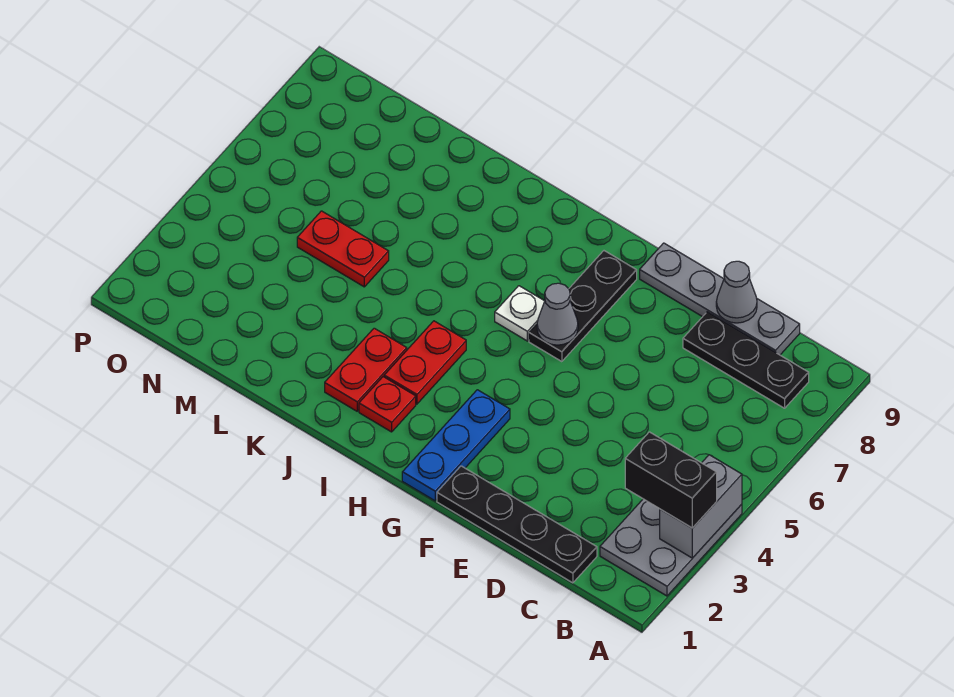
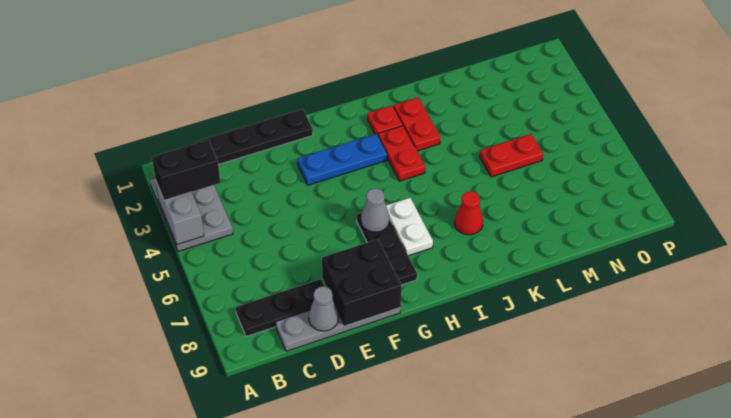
none -> black brick E8:F9 level 2
blue plate G1:G3 level 1 -> blue plate F3:H3 level 1
white plate H6 level 1 -> white plate H6:H7 level 1
none -> red cone J7 level 1

